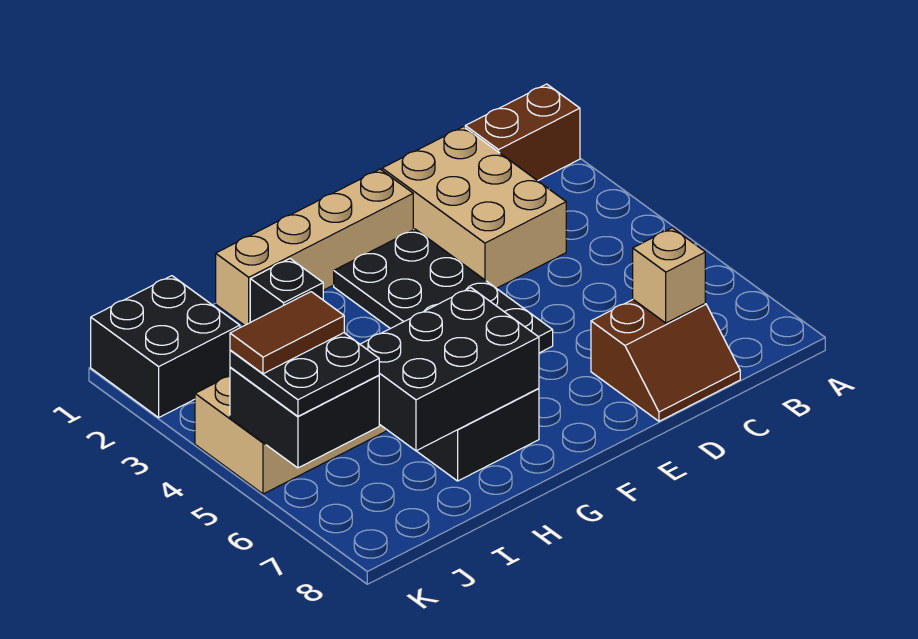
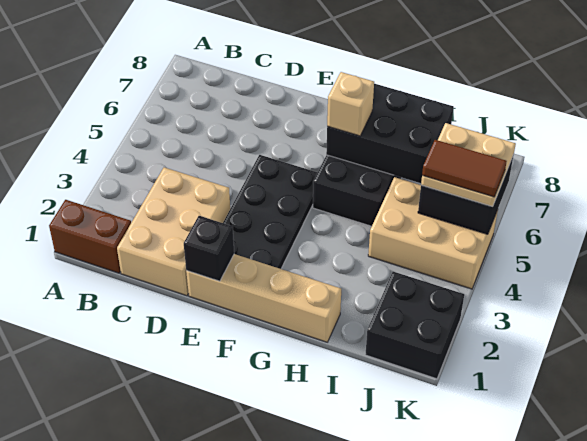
brown slope C7:D8 level 1 top 7 -> none
tan brick C7 level 2 -> tan brick G6 level 3
black brick H2 level 1 -> black brick E1 level 2
black plate J5:K6 level 3 -> tan plate J5:K6 level 3

